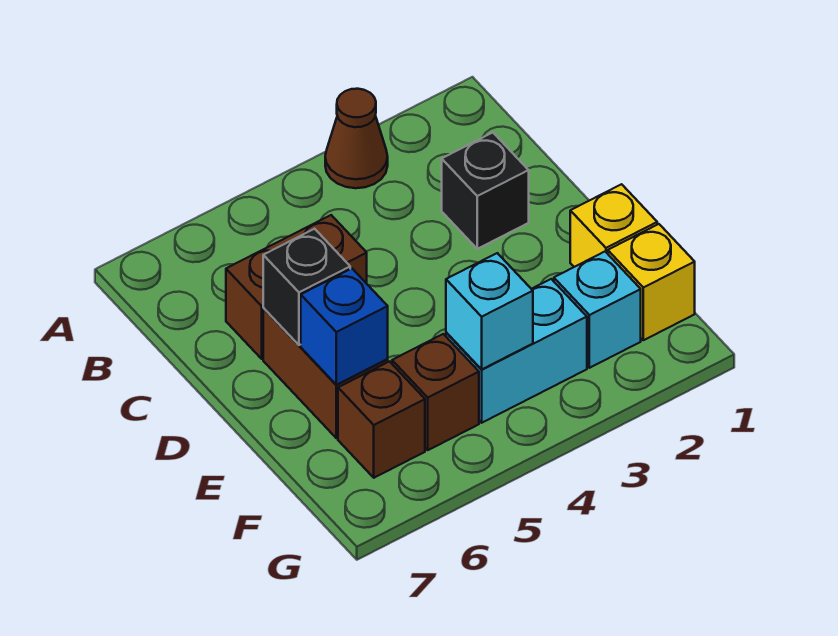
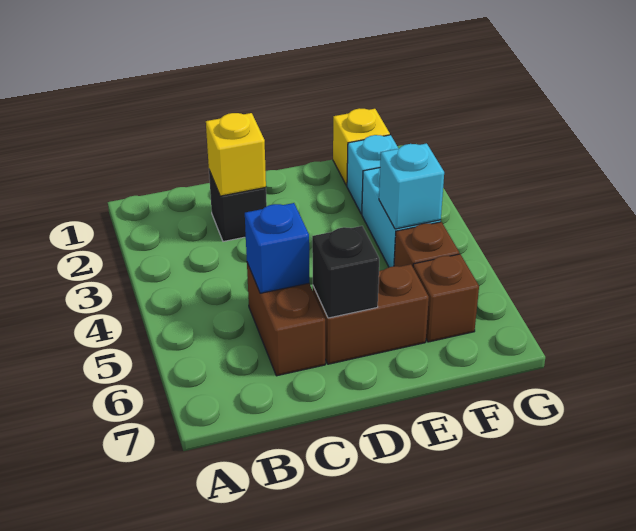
brown cone A3 level 1 -> none
yellow brick E1 level 1 -> yellow brick C2 level 2
blue brick E6 level 2 -> blue brick C5 level 2

